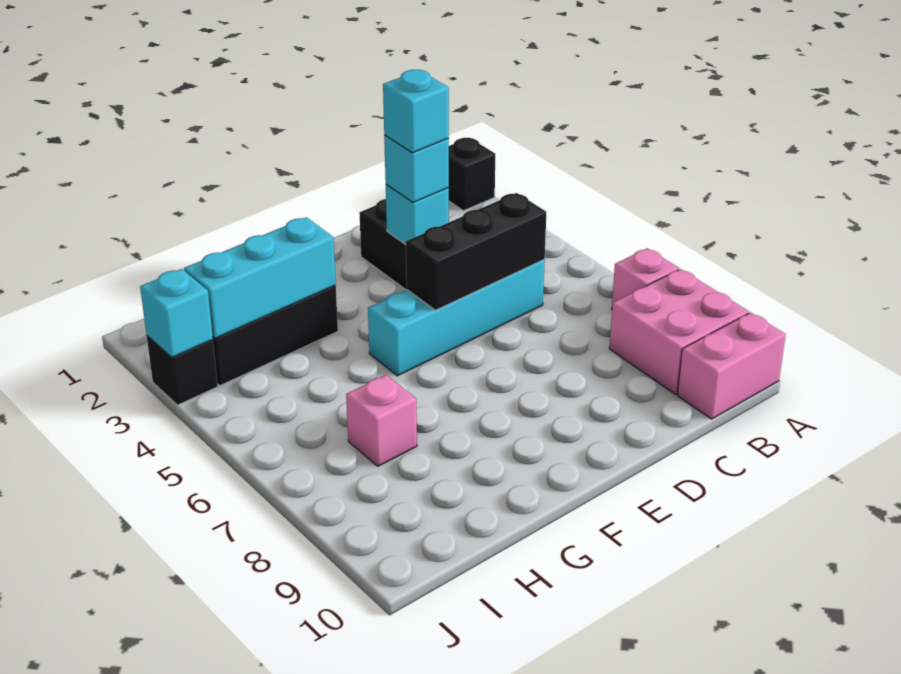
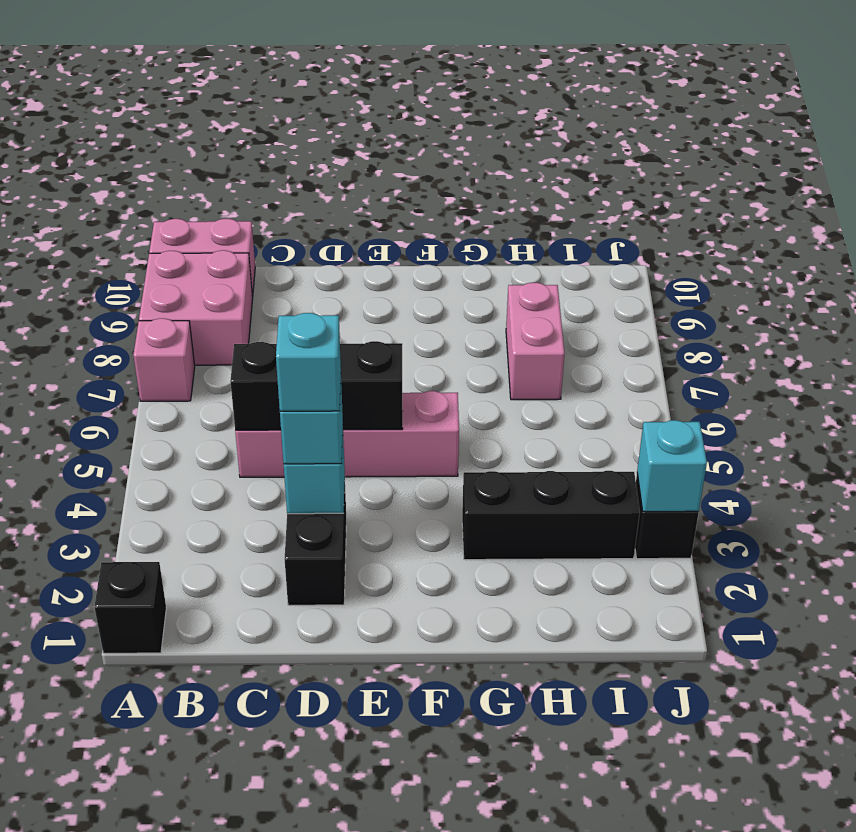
cyan brick C5:F5 level 1 -> pink brick C5:F5 level 1
cyan brick G3:I3 level 2 -> none
pink brick H7 level 1 -> pink brick H7:H8 level 1

